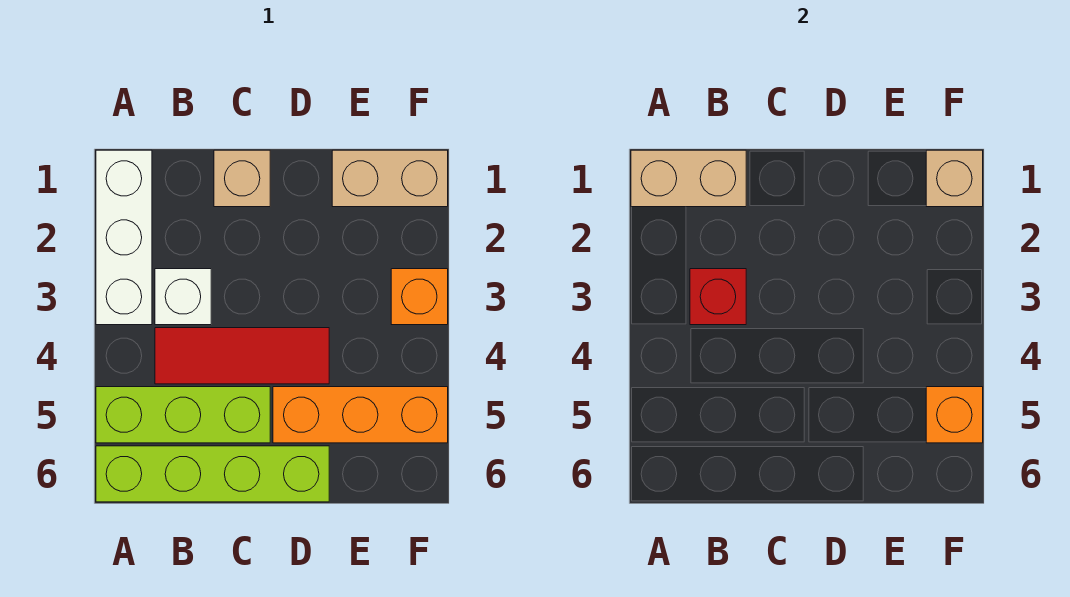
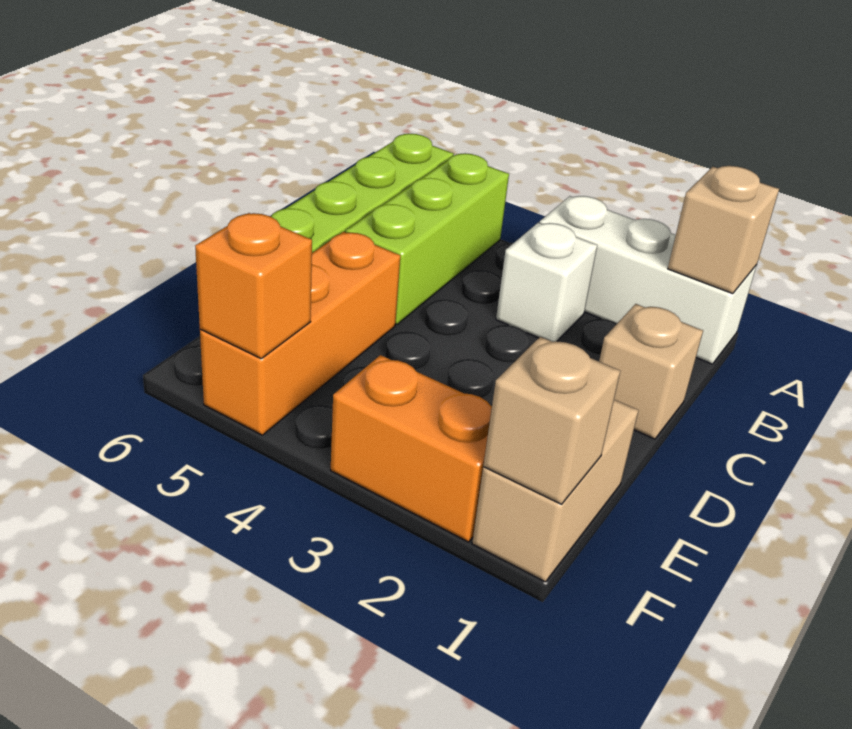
tan brick A1:B1 level 2 -> tan brick A1 level 2
red brick B3 level 2 -> none
red tile B4:D4 level 1 -> none
orange brick F3 level 1 -> orange brick F2:F3 level 1

